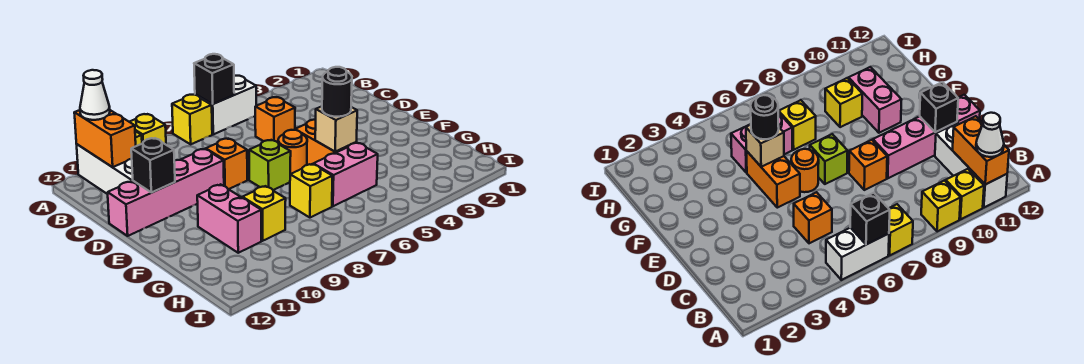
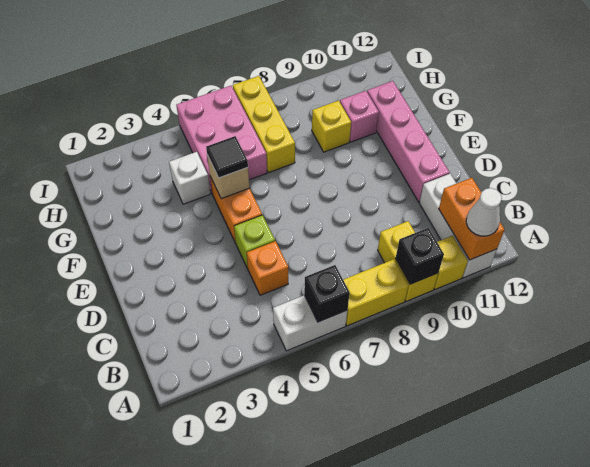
yellow brick A7 level 1 -> yellow brick A7:A8 level 1
yellow brick A9 level 1 -> yellow brick A9:B9 level 1
orange brick D8 level 1 -> none
pink brick D9:D12 level 1 -> pink brick D11:G11 level 1
black brick D11 level 2 -> black brick A9 level 2
orange round brick E6 level 1 -> none
lime brick E7 level 1 -> lime brick D5 level 1
black round brick F5 level 3 -> black tile F5 level 3
pink brick F10:G10 level 1 -> pink brick G10 level 1
none -> white brick G4 level 1
pink brick G5:G6 level 1 -> pink brick G5:I6 level 1
yellow brick G7 level 1 -> yellow brick G7:I7 level 1

